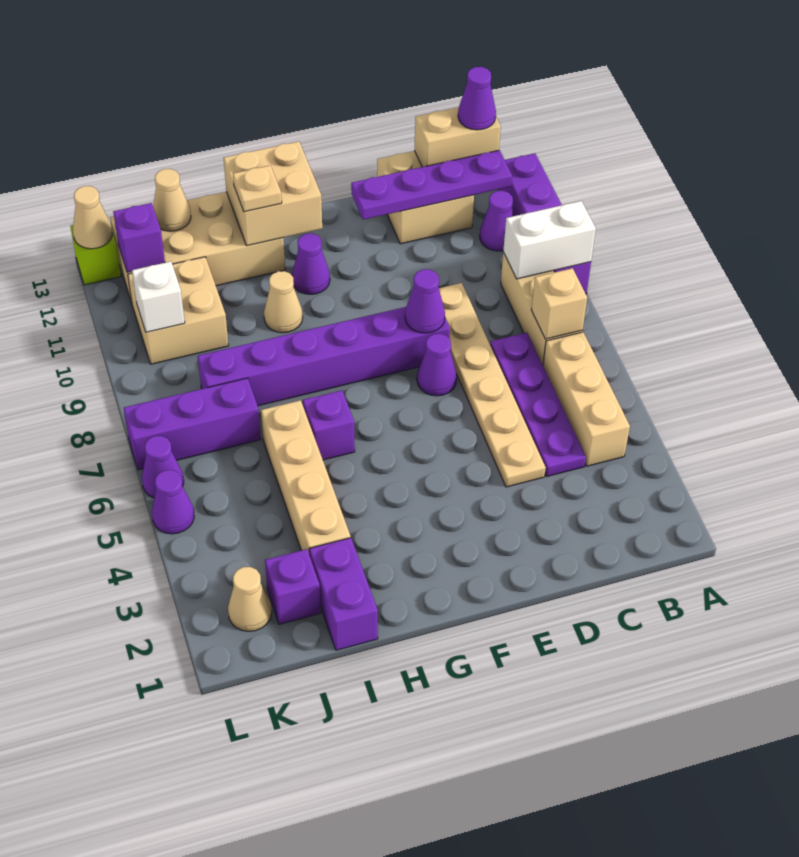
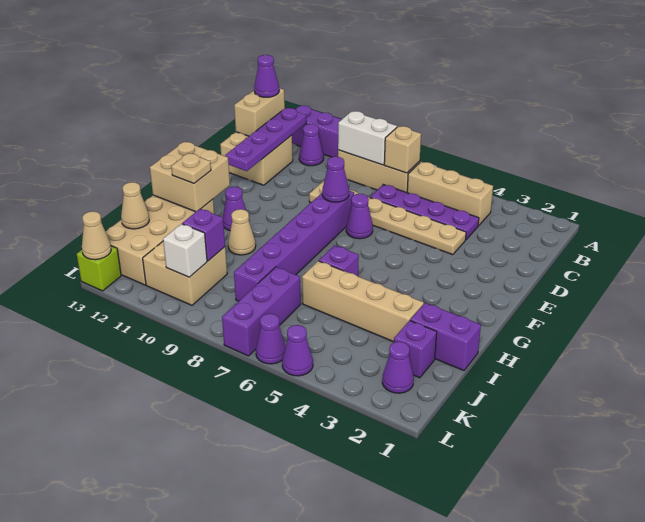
white brick A9:B9 level 2 -> white brick B8:B9 level 2
tan cone K2 level 1 -> purple cone K2 level 1
purple brick K12 level 2 -> purple brick J10 level 2

